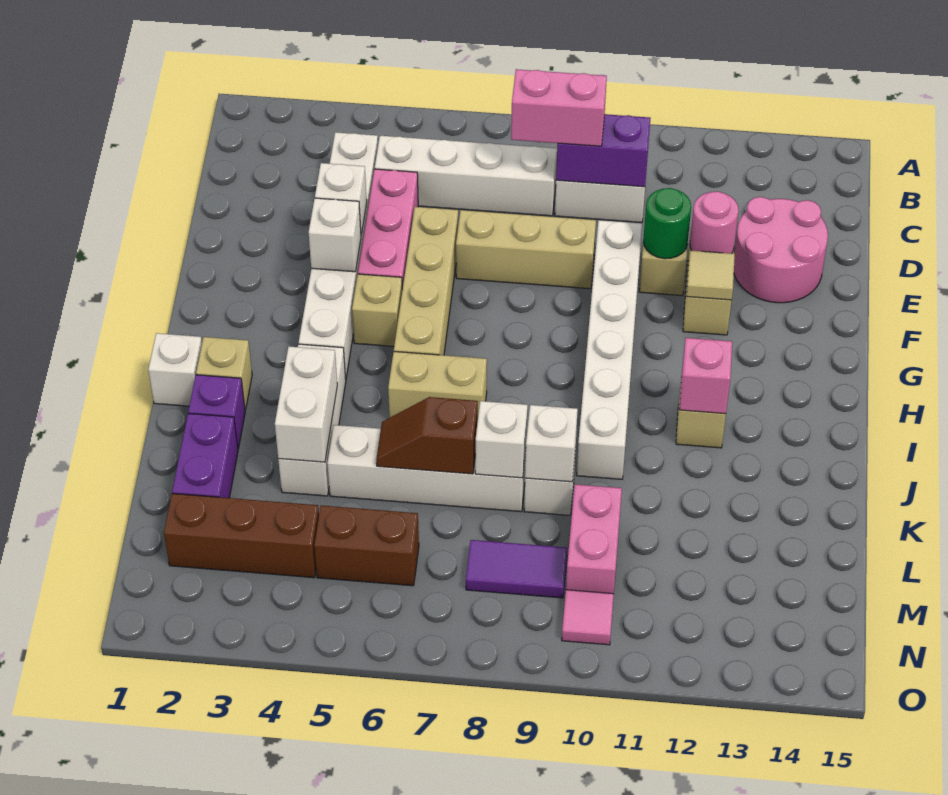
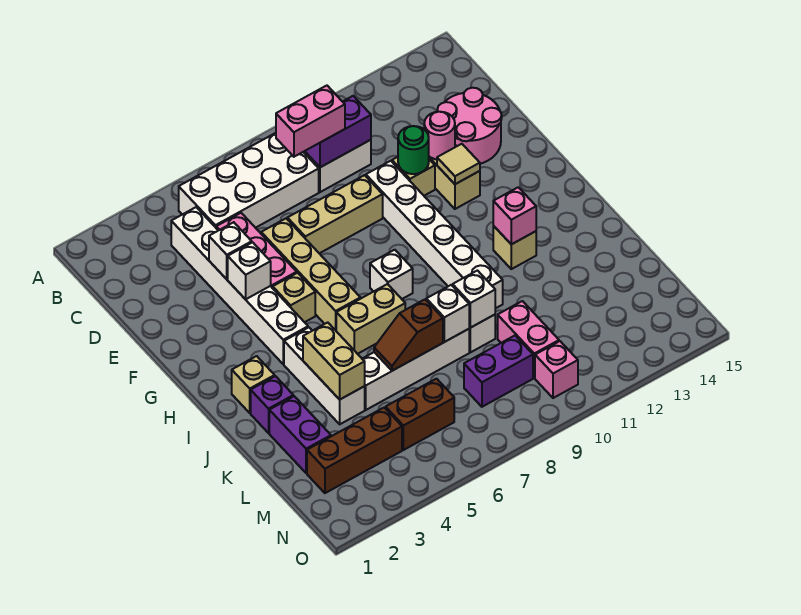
white brick C5:C8 level 1 -> white brick B5:C8 level 1
white brick I1 level 1 -> white brick H8 level 1
white brick J4:K4 level 2 -> tan brick J4:K4 level 2
purple tile M8:M9 level 1 -> purple brick M8:M9 level 1
pink tile N10 level 1 -> pink brick N10 level 1

